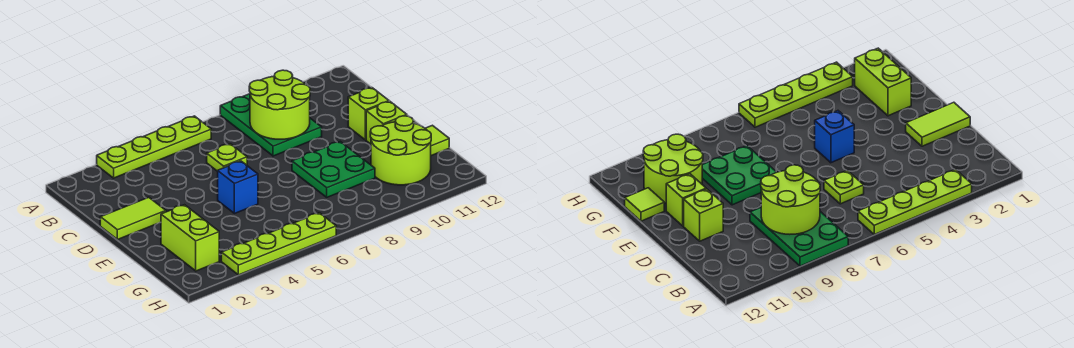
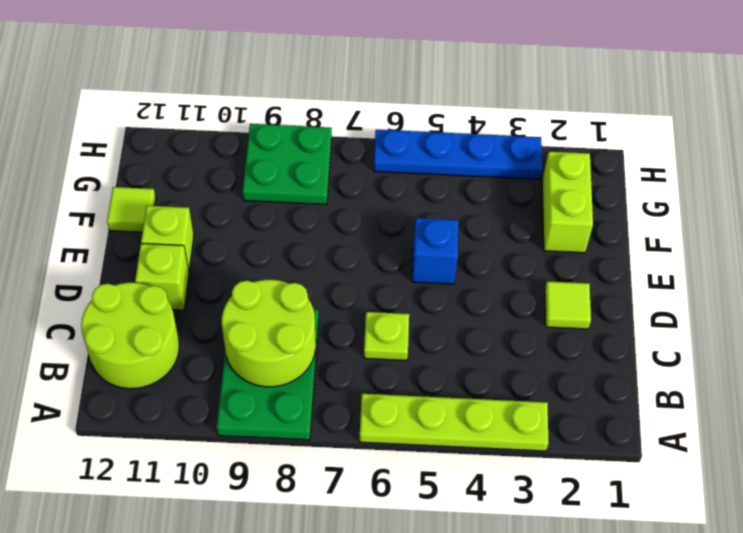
lime tile D1:D2 level 1 -> lime tile D2 level 1
green plate E8:F9 level 1 -> green plate G8:H9 level 1
lime round brick F10:G11 level 1 -> lime round brick B11:C12 level 1
lime plate H3:H6 level 1 -> blue plate H3:H6 level 1

